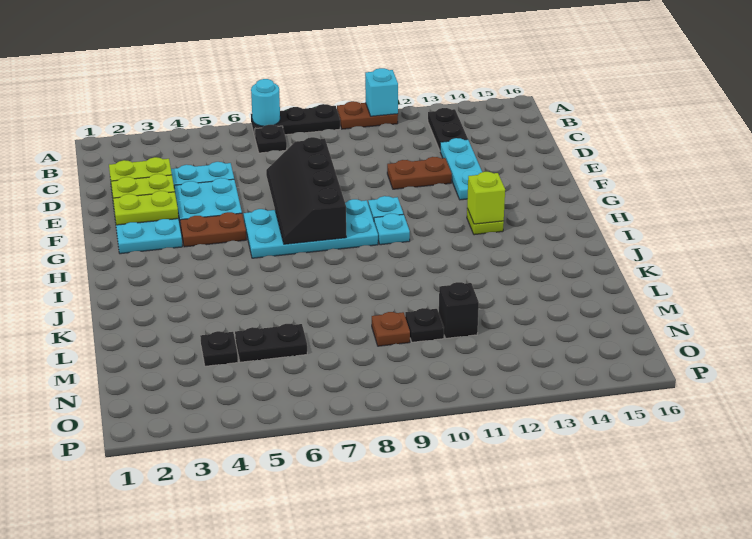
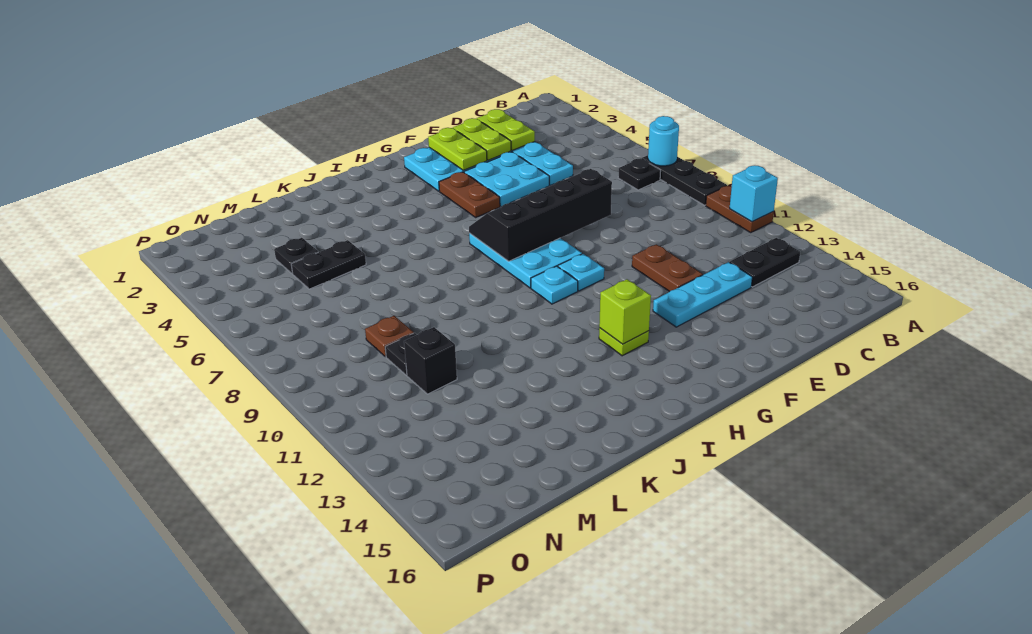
cyan plate G6:H9 level 1 -> cyan plate G7:H9 level 1
black plate M5:M6 level 1 -> black plate L5:M5 level 1

